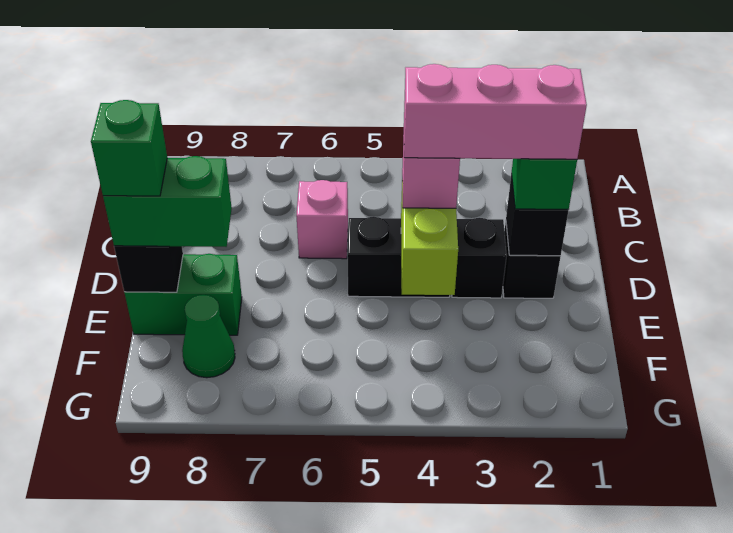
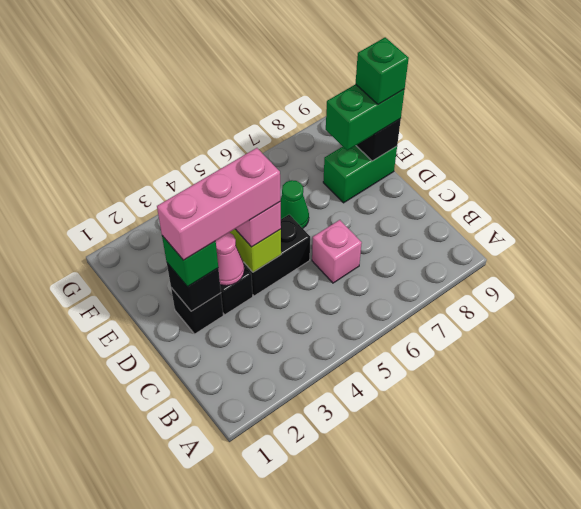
none -> pink cone D3 level 2
green cone F8 level 1 -> green cone E6 level 1

